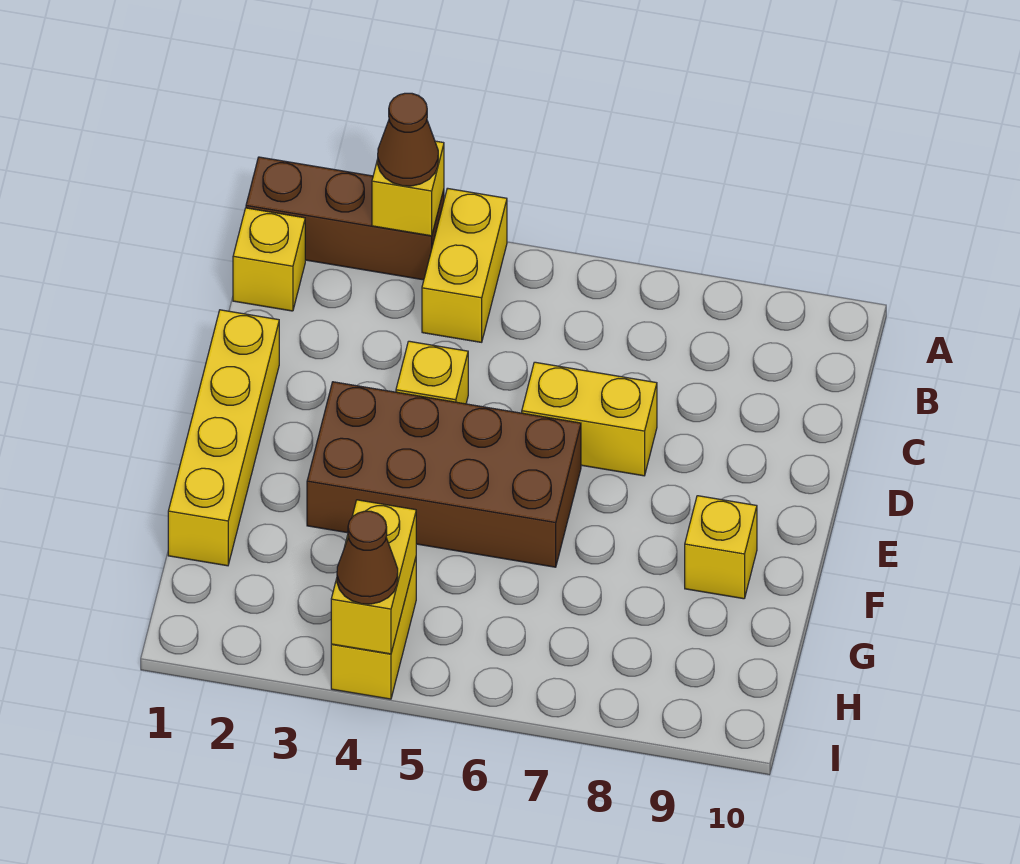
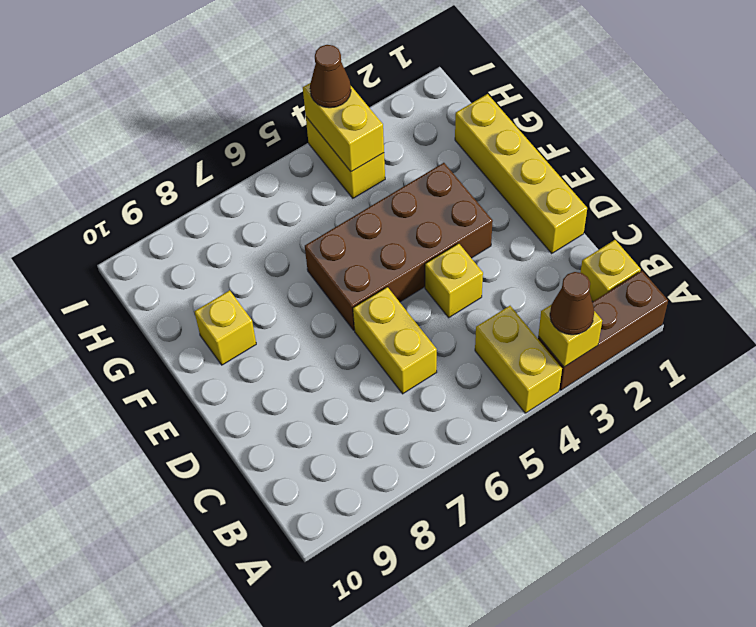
yellow brick D6:D7 level 1 -> yellow brick C6:D6 level 1

